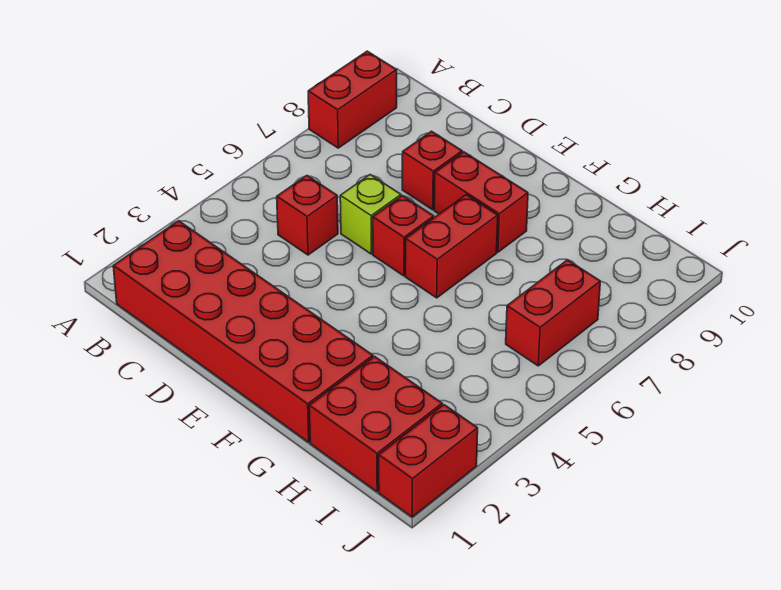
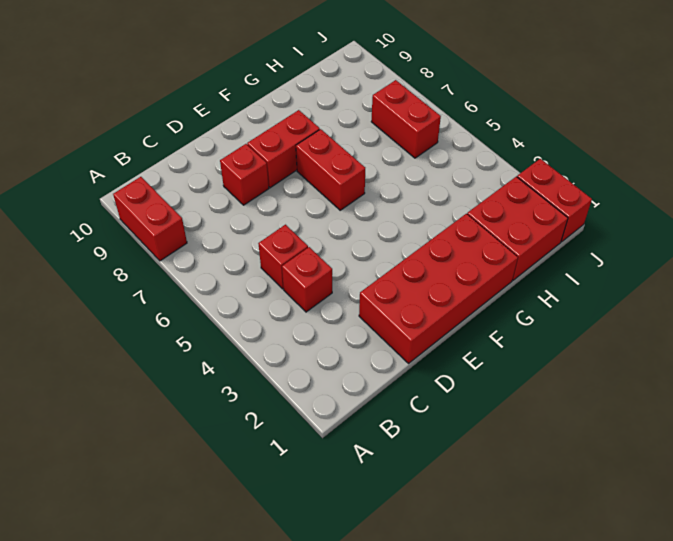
red brick B1:G2 level 1 -> red brick D1:G2 level 1
lime brick D6 level 1 -> none
red brick E6 level 1 -> red brick C4 level 1

